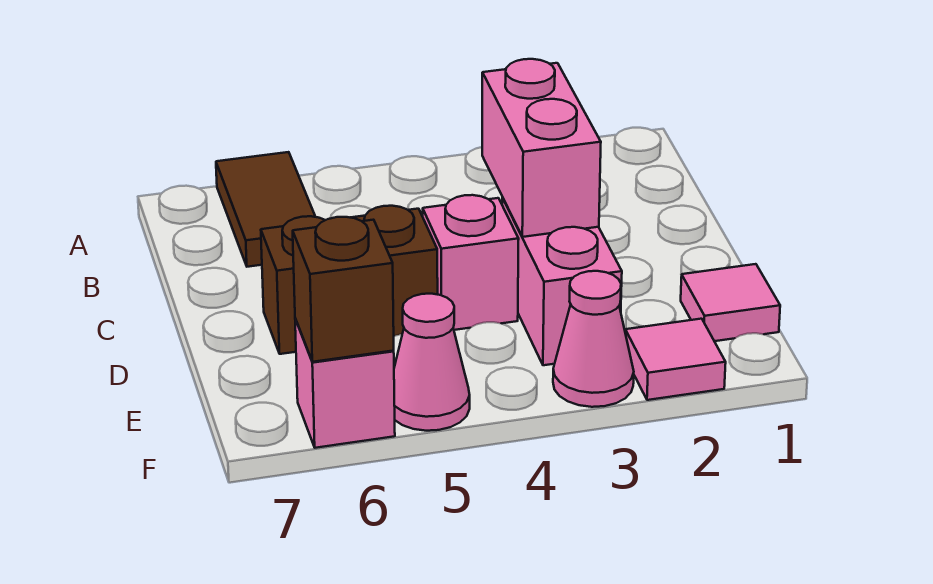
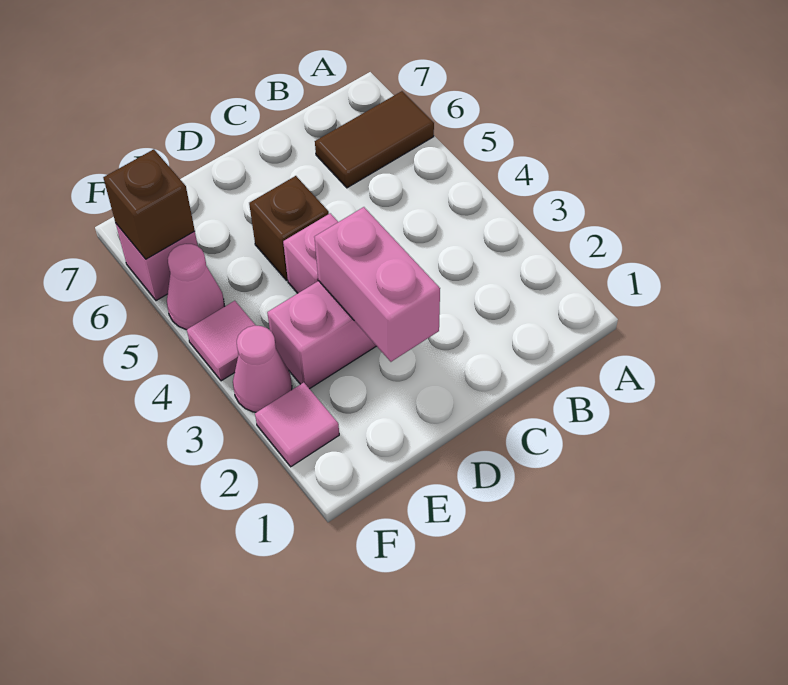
pink brick C3:D3 level 2 -> pink brick D2:D3 level 2
brown brick D5:D6 level 1 -> brown brick D5 level 1
pink tile E1 level 1 -> pink tile F4 level 1

